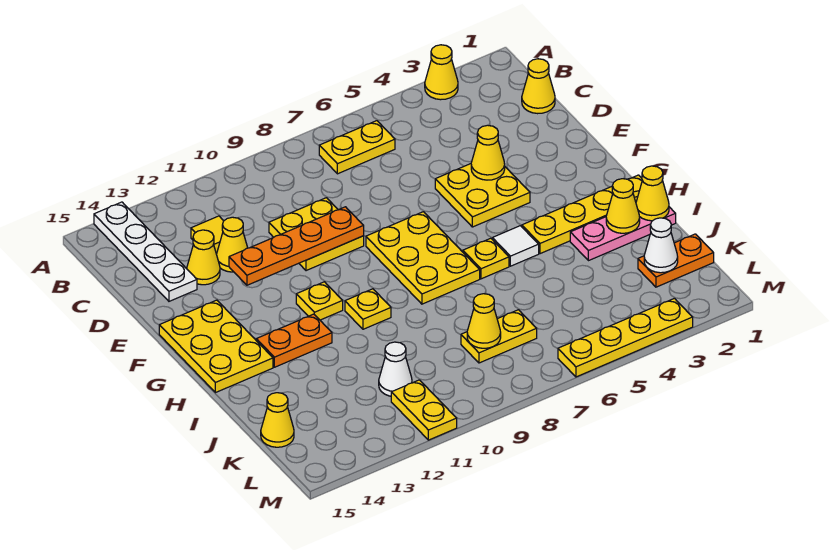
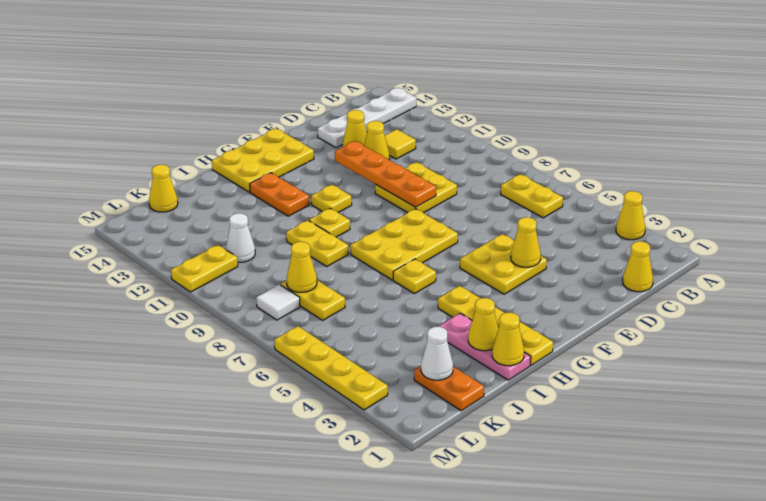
white tile H5 level 1 -> white tile L8 level 1
none -> yellow plate I9:I10 level 1

